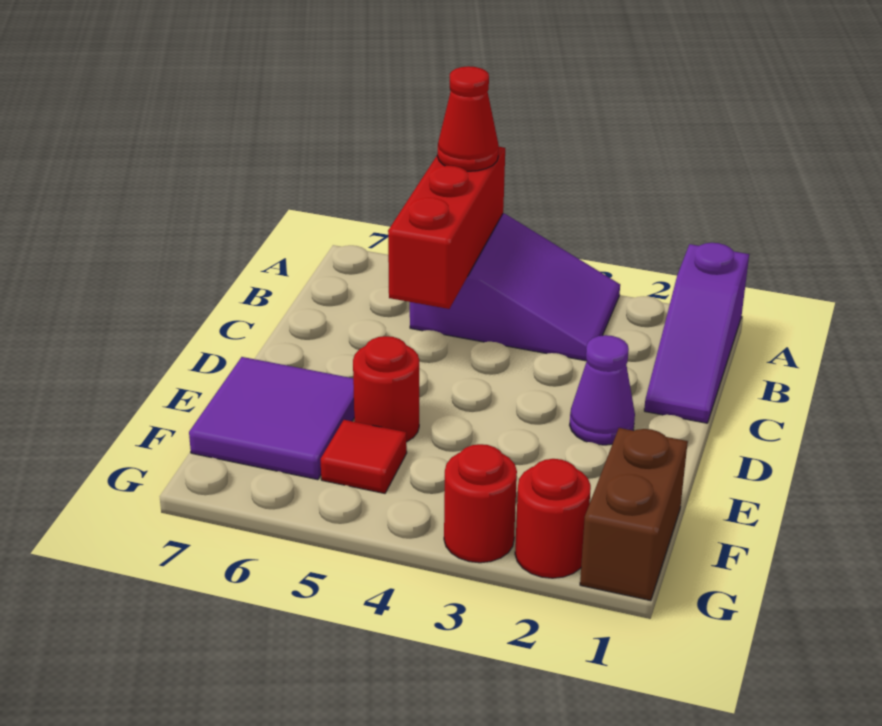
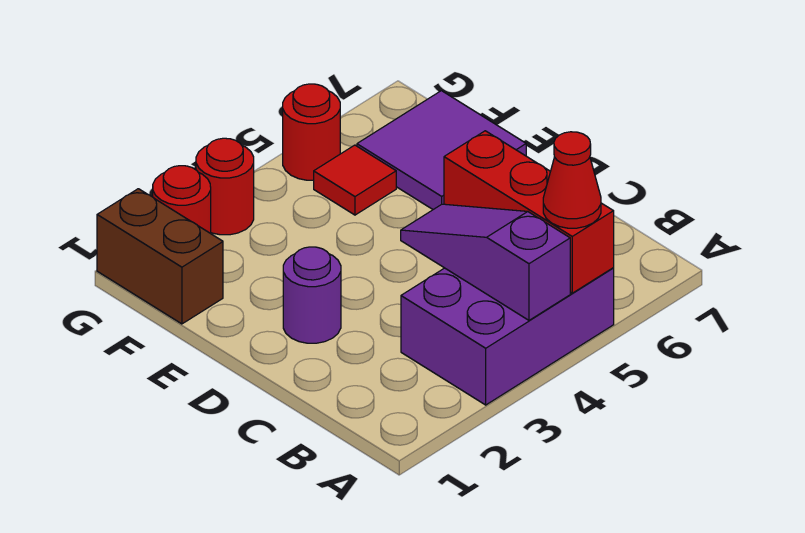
purple slope A1:C1 level 1 top A -> purple slope A4:C4 level 2 top A
purple slope A3:B5 level 1 top 5 -> purple brick A3:B5 level 1
purple cone D2 level 1 -> purple round brick D2 level 1
red round brick E5 level 1 -> red round brick G5 level 1

